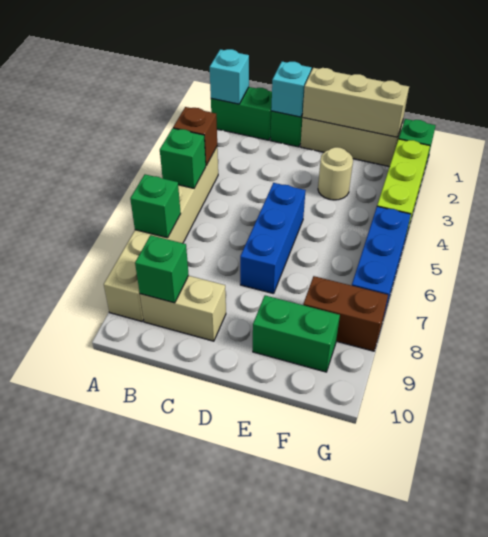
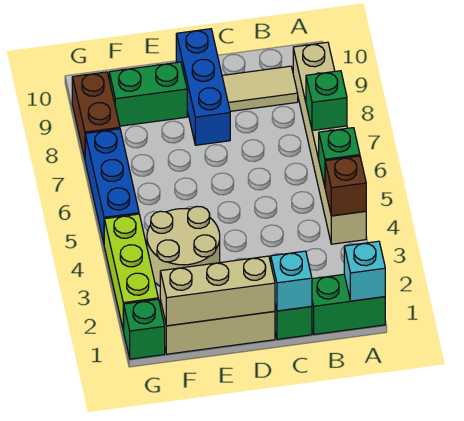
tan brick B9:C9 level 1 -> tan tile B9:C9 level 1
green brick B9 level 2 -> none
blue brick D5:D7 level 1 -> blue brick D8:D10 level 1
tan round brick E3 level 1 -> tan round brick E3:F4 level 1
brown brick F8:G8 level 1 -> brown brick G8:G9 level 1

